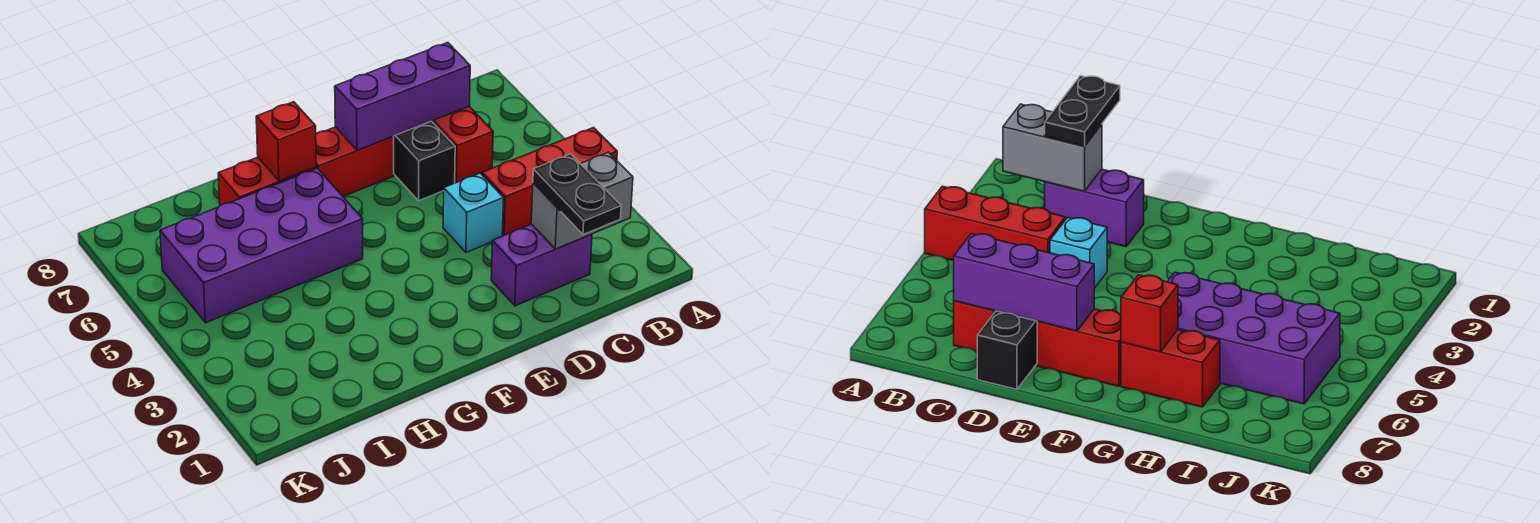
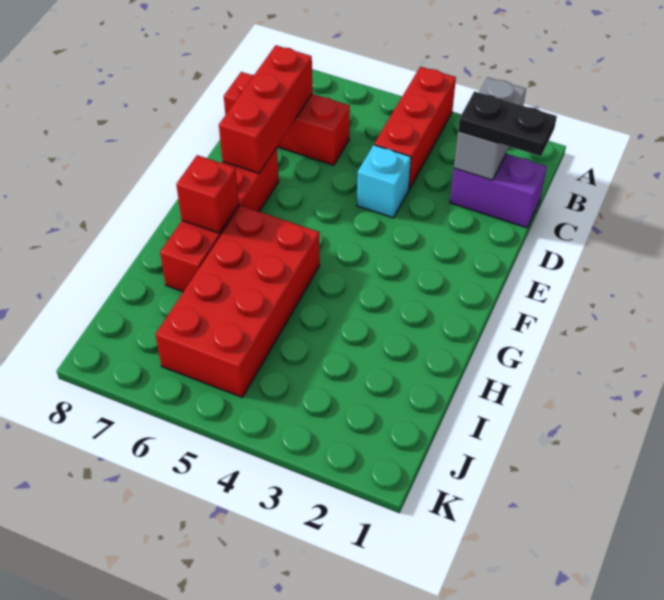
purple brick C2:D2 level 1 -> purple brick C1:C2 level 1
red brick C6:C7 level 1 -> red brick C6:C8 level 1
purple brick C7:E7 level 2 -> red brick C7:E7 level 2
black brick D6:D8 level 1 -> none
purple brick G5:J6 level 1 -> red brick G5:J6 level 1

